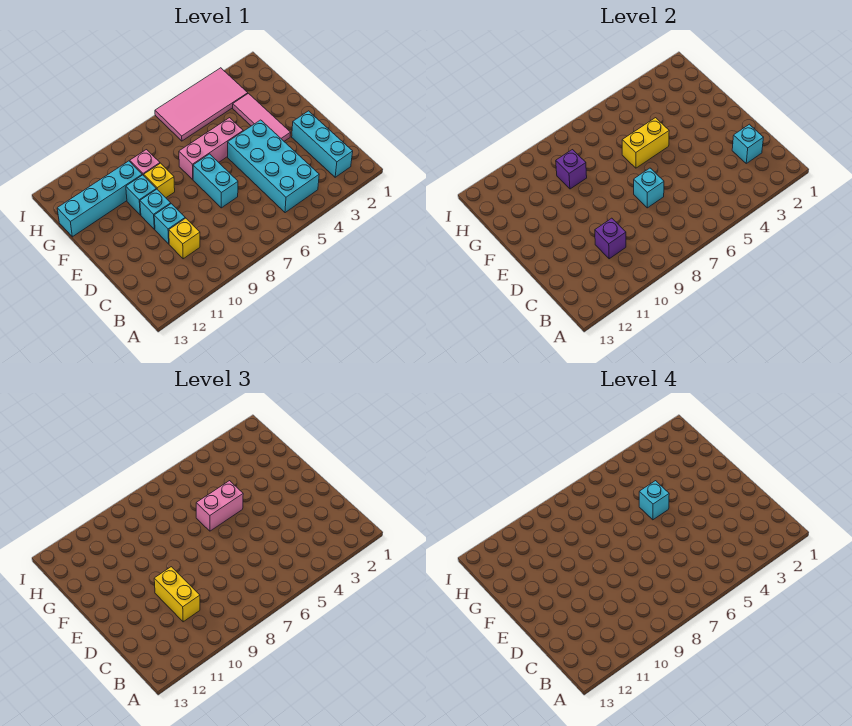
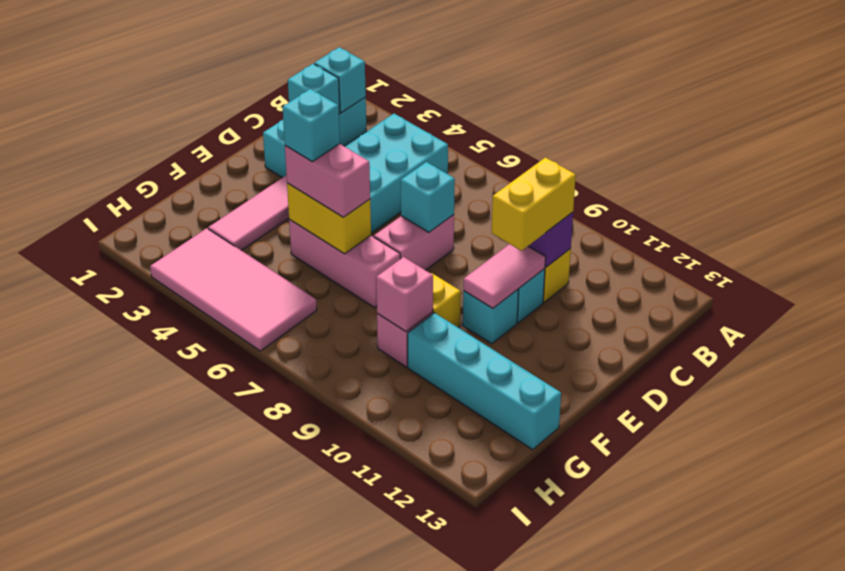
cyan brick D7:E7 level 1 -> pink brick D7:E7 level 1
none -> pink tile D10:E10 level 2
cyan brick F10 level 1 -> cyan brick B2 level 2
purple brick G9 level 2 -> pink brick G9 level 2

